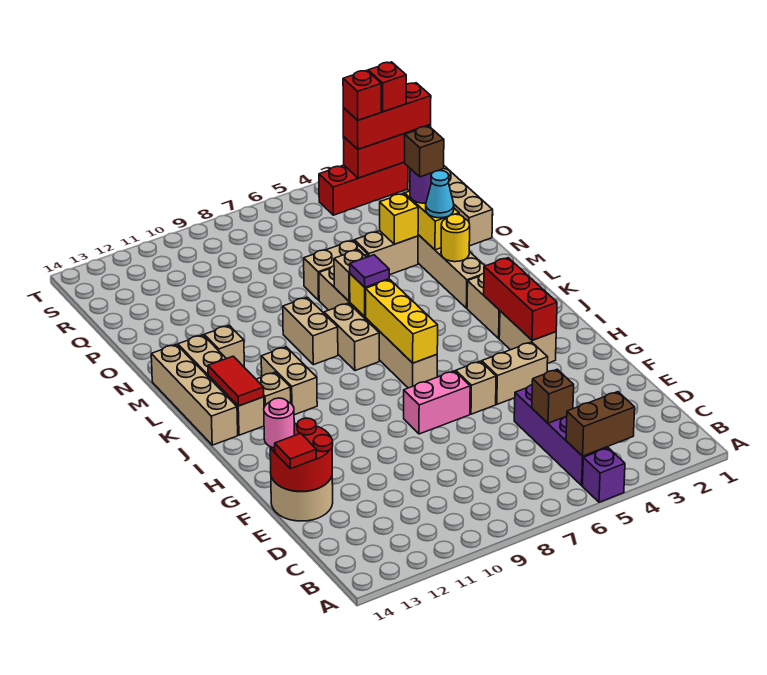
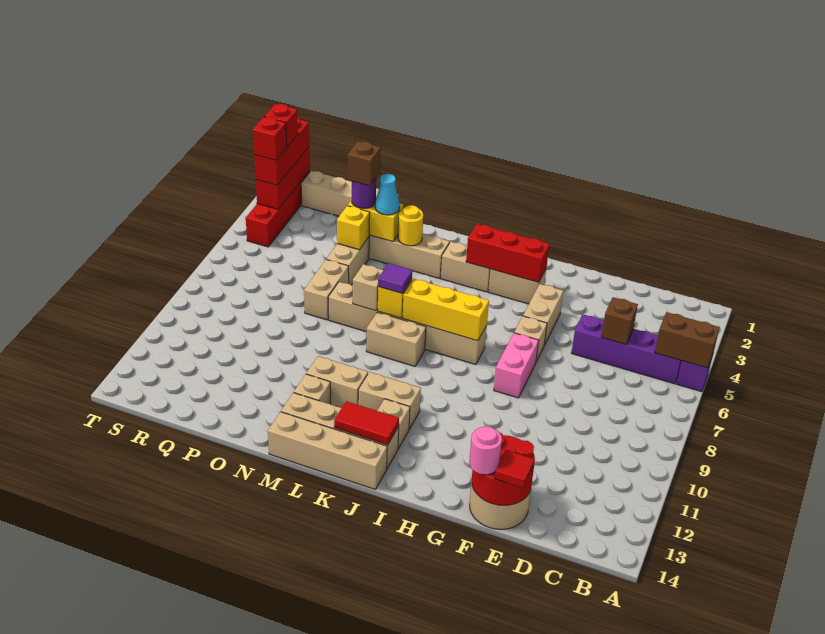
brown brick B4:B5 level 2 -> brown brick A5:B5 level 2
tan brick L9:M9 level 1 -> tan brick L11:M11 level 1

